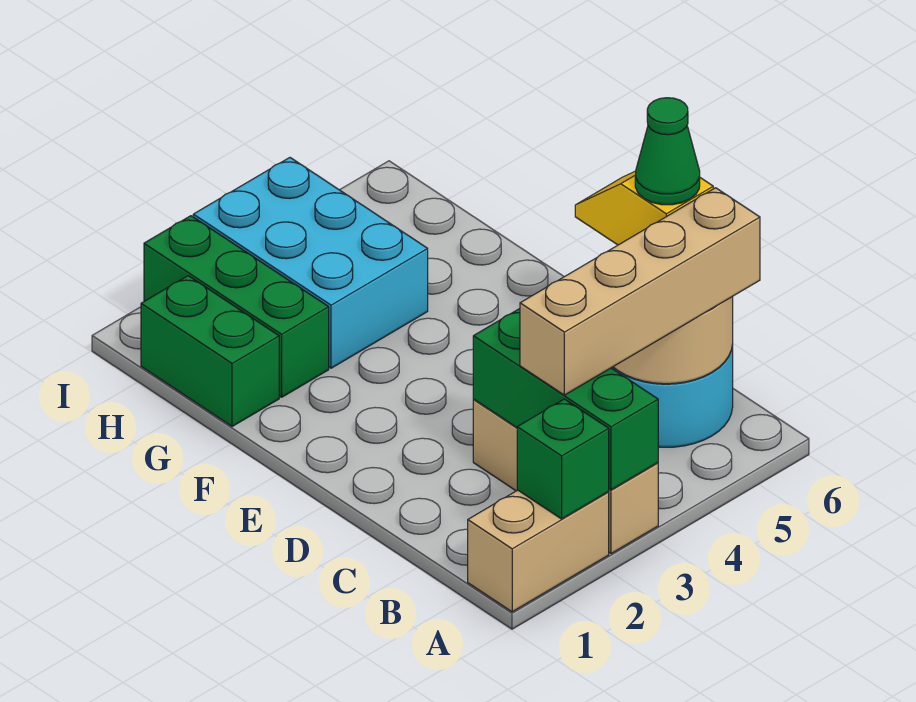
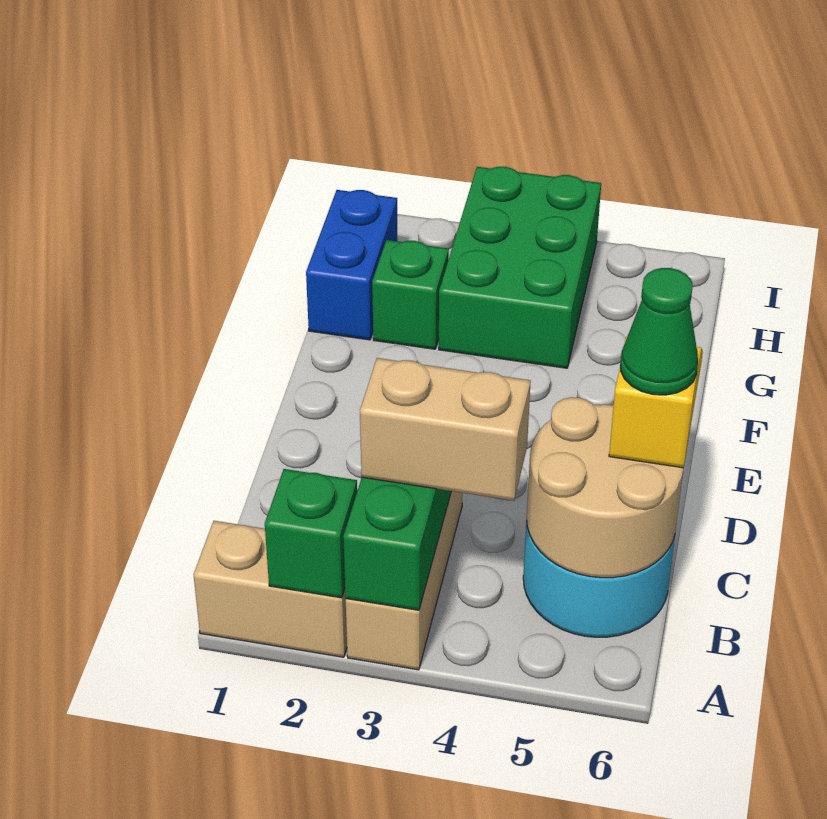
tan brick B3:B6 level 3 -> tan brick B3:B4 level 3
green brick G1:H1 level 1 -> blue brick G1:H1 level 1
green brick G2:I2 level 1 -> green brick G2 level 1
cyan brick G3:I4 level 1 -> green brick G3:I4 level 1

